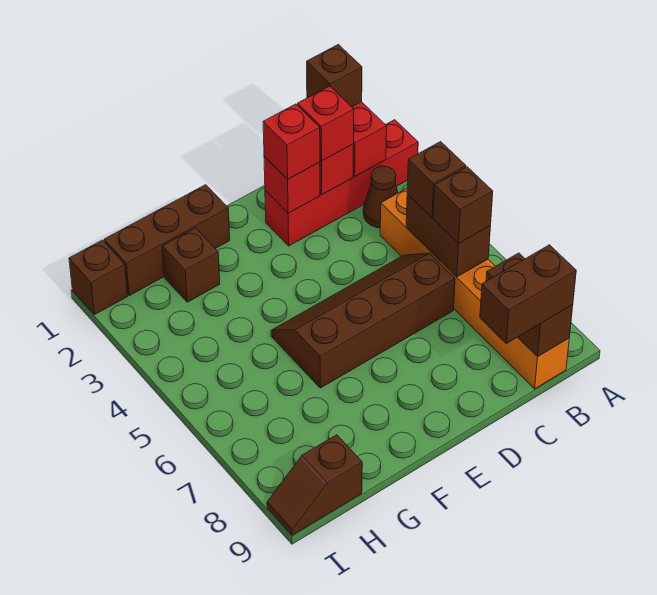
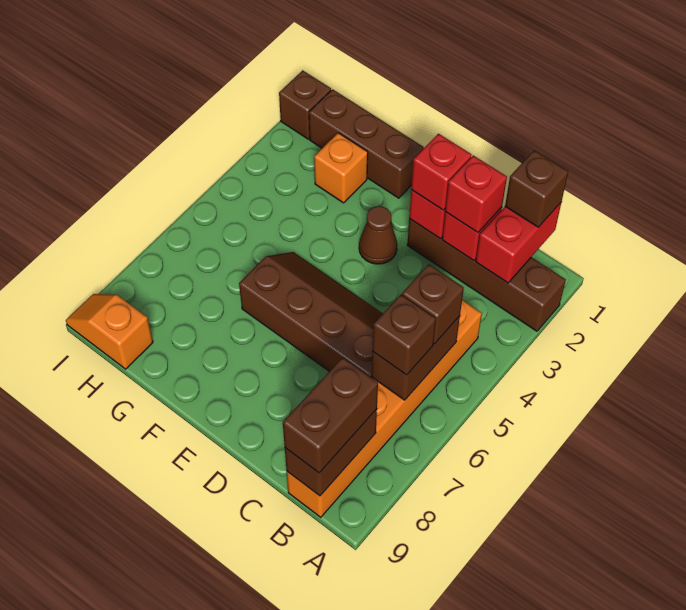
red brick A2:D2 level 1 -> brown brick A2:D2 level 1
brown cone B3 level 1 -> brown cone E3 level 1
brown brick B9:C9 level 3 -> brown brick B8:B9 level 3
brown brick G2 level 1 -> orange brick G2 level 1
brown slope H9:I9 level 1 top H -> orange slope H9:I9 level 1 top H

